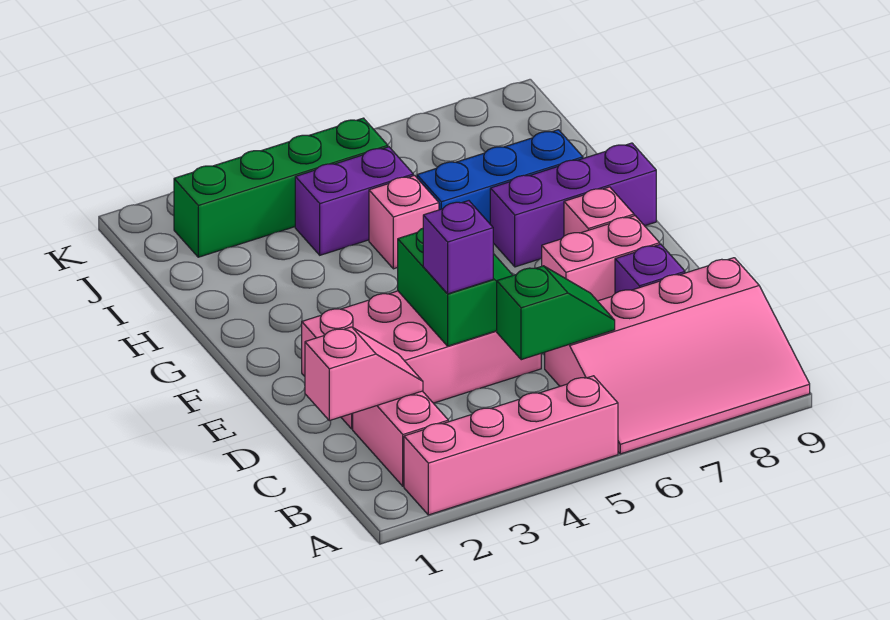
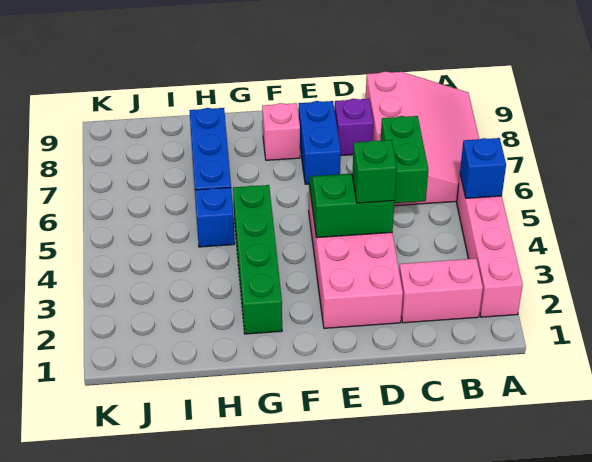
none -> blue brick A5 level 2
pink slope C1:C2 level 2 top 1 -> none
green slope C5:C6 level 2 top 5 -> green brick C5:C6 level 2
purple brick D4 level 3 -> green brick D4 level 3
pink brick E7:E8 level 1 -> blue brick E7:E8 level 1
purple brick G7:G9 level 1 -> none
pink brick H5 level 1 -> blue brick H5 level 1
purple brick I4:I5 level 1 -> none
green brick J2:J5 level 1 -> green brick G2:G5 level 1

